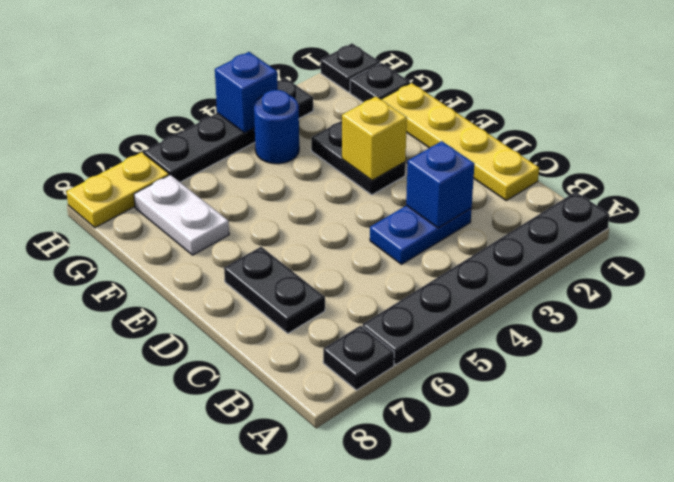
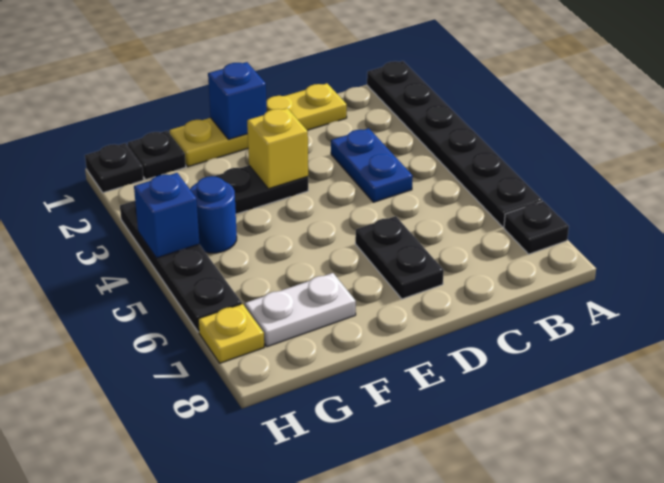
blue brick C3 level 2 -> blue brick E1 level 2
black plate C7:D7 level 1 -> black plate D6:D7 level 1
yellow plate H7:H8 level 1 -> yellow plate H7 level 1

